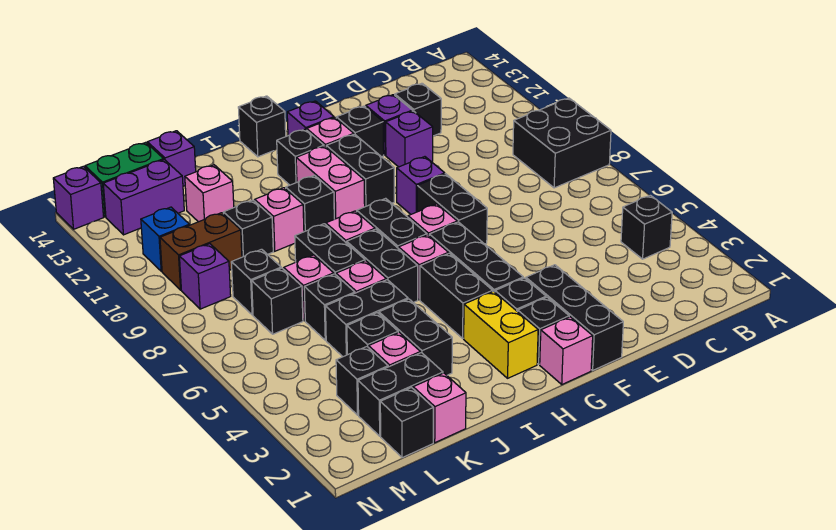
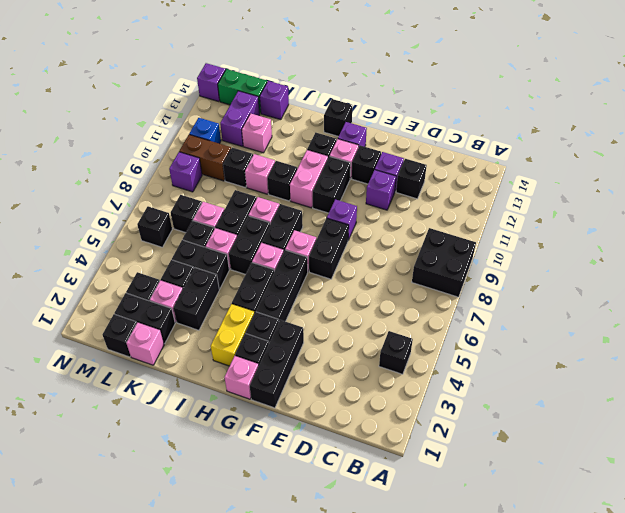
black brick L8 level 1 -> black brick M6 level 1
purple brick L13:M13 level 1 -> purple brick L12:L13 level 1

